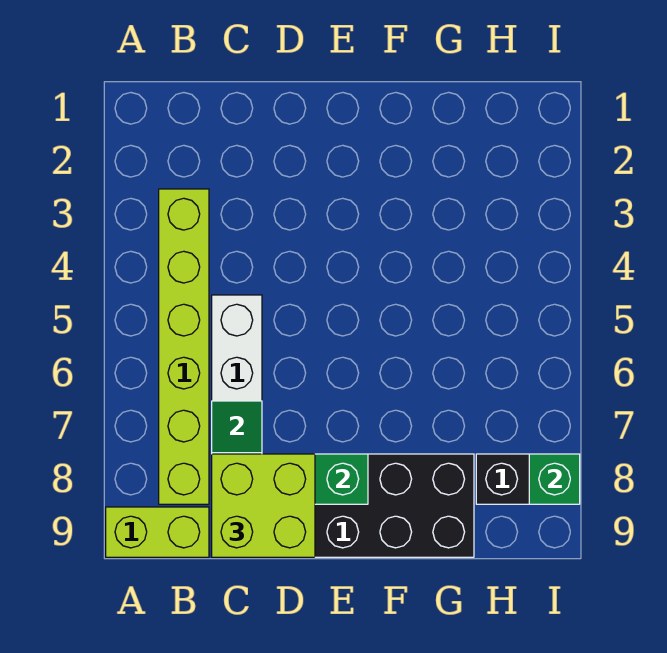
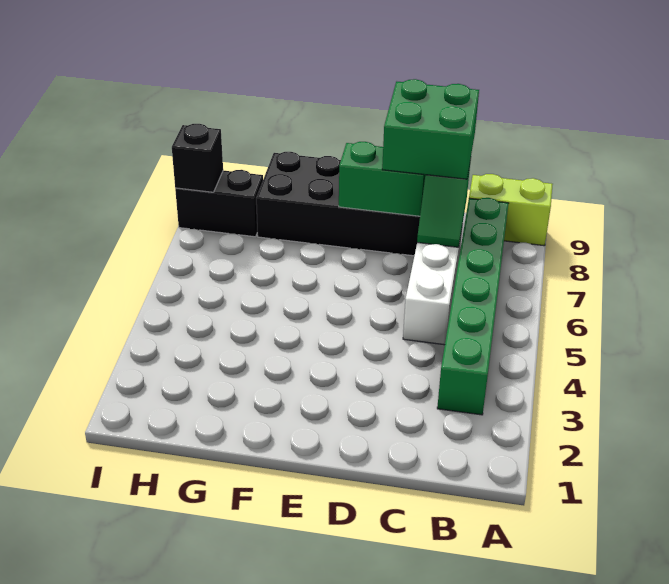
lime brick B3:B8 level 1 -> green brick B3:B8 level 1
lime brick C8:D9 level 3 -> green brick C8:D9 level 3
green brick I8 level 2 -> black brick I8 level 2

